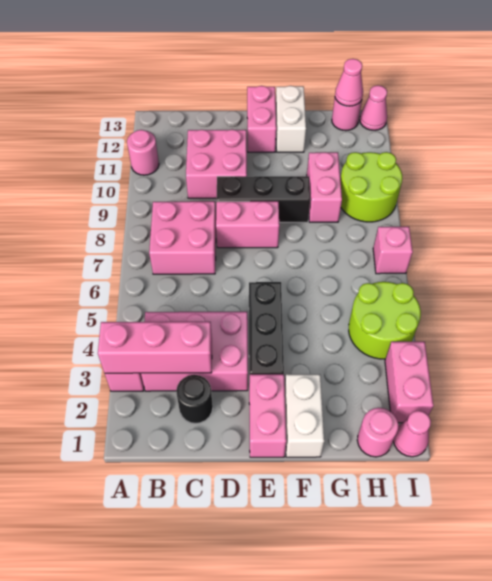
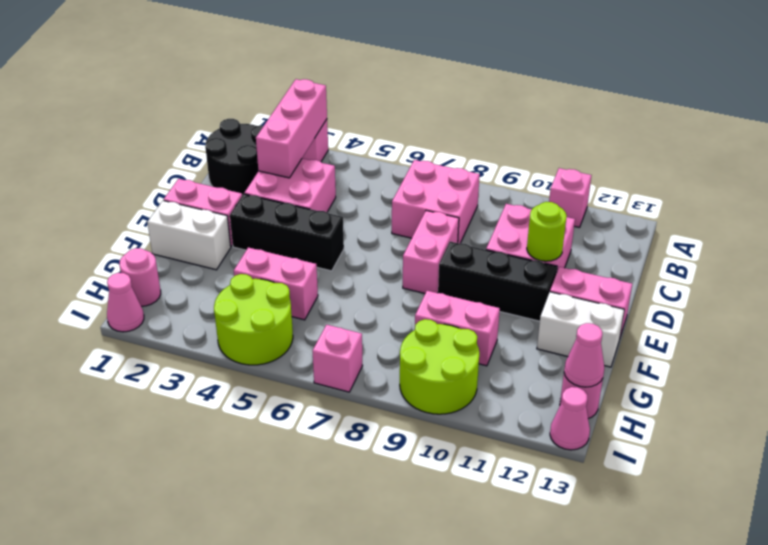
pink round brick A11 level 1 -> pink brick A11 level 1
pink brick B3:D4 level 1 -> pink brick C3:D4 level 1
black round brick C2 level 1 -> black round brick B1:C2 level 1
black brick D9:F9 level 1 -> black brick E9:E11 level 1
none -> lime round brick D11 level 2
pink brick I2:I3 level 1 -> pink brick G4:G5 level 1

